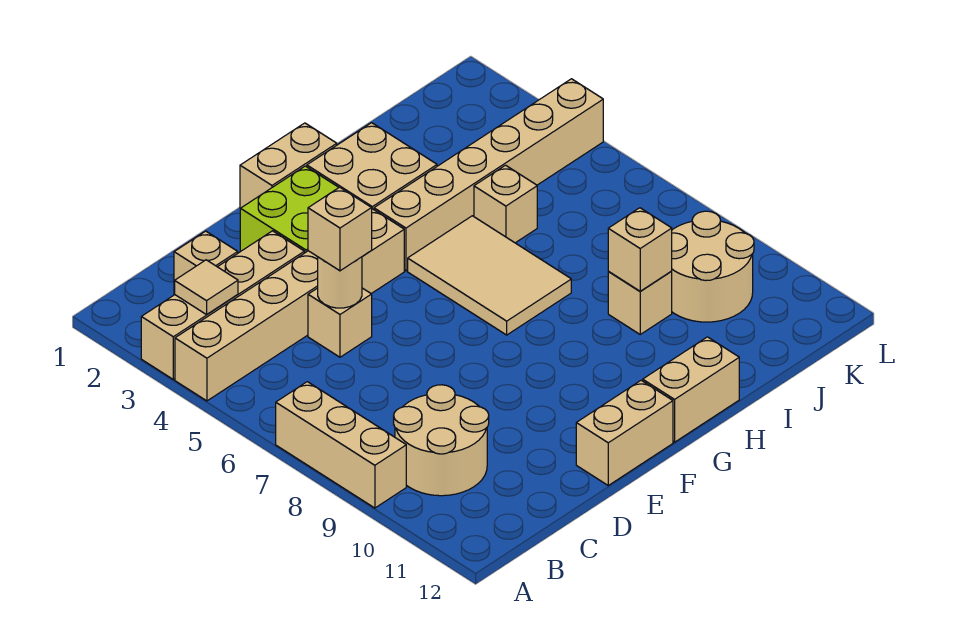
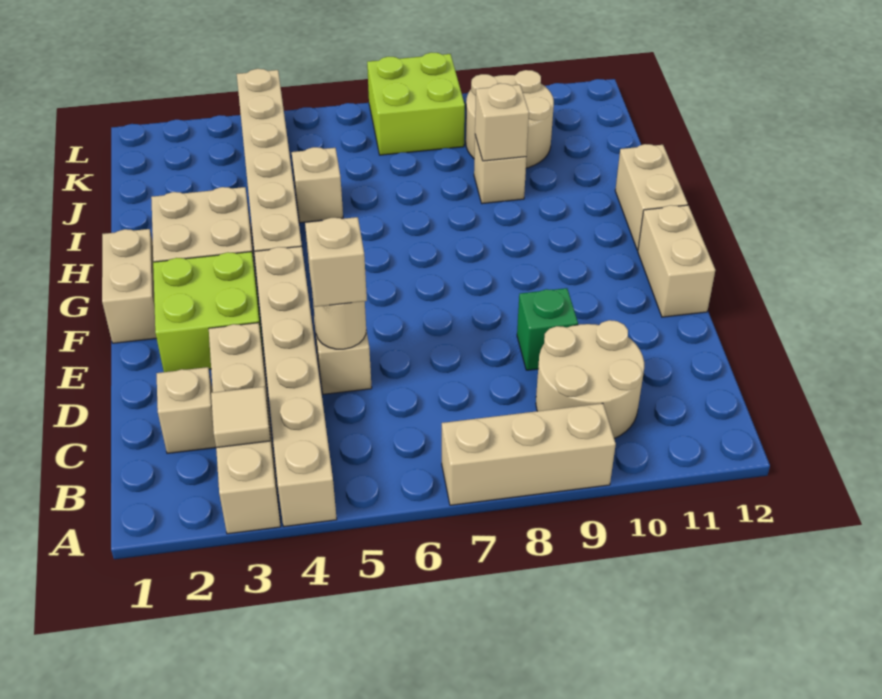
none -> green brick D9 level 1
tan tile G5:H7 level 1 -> none
none -> lime brick K7:L8 level 1

